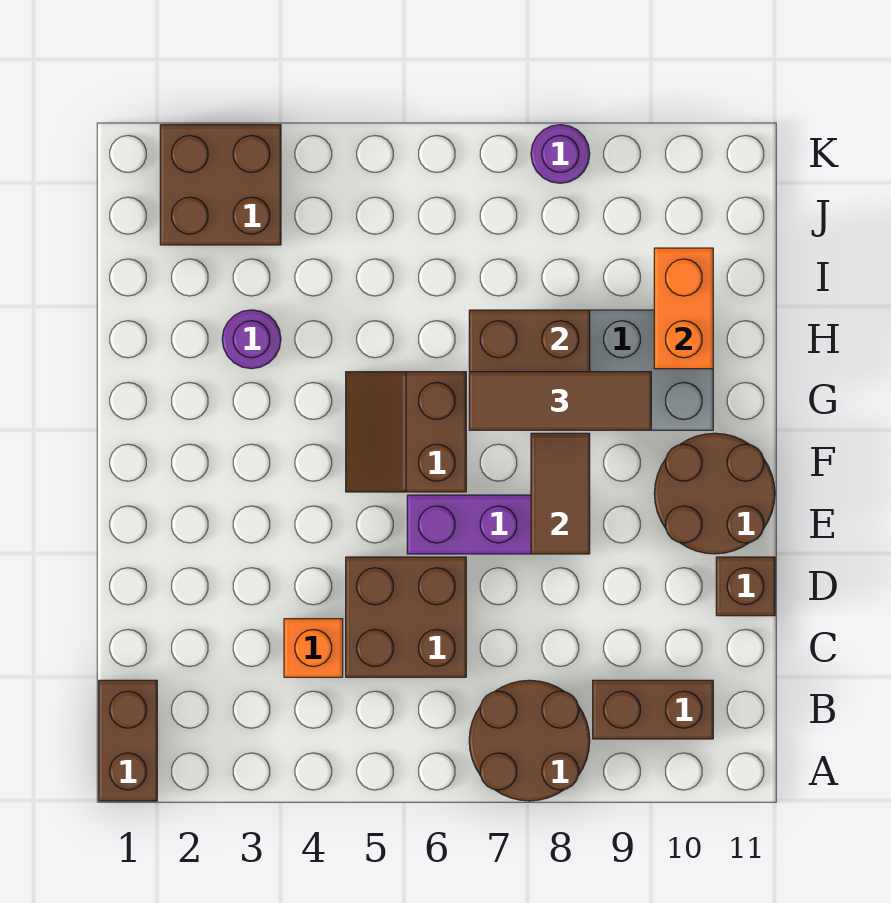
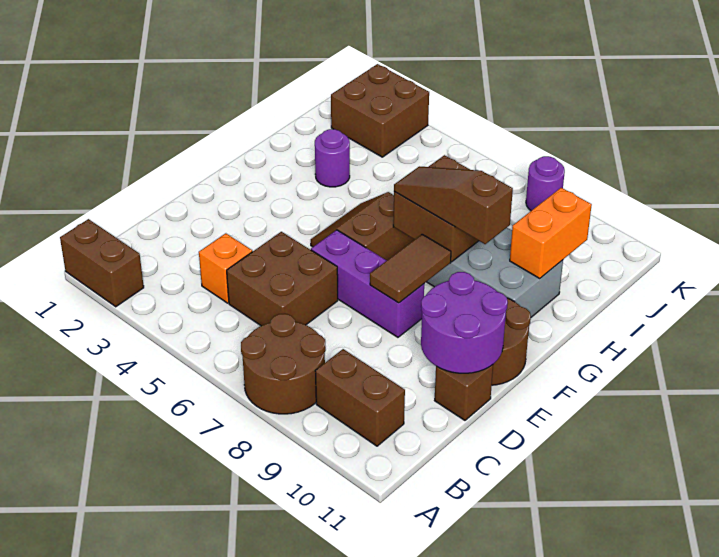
brown brick A1:B1 level 1 -> brown brick A1:A2 level 1
none -> purple round brick D10:E11 level 2
brown tile G7:G9 level 3 -> brown slope G7:G9 level 3 top 9

